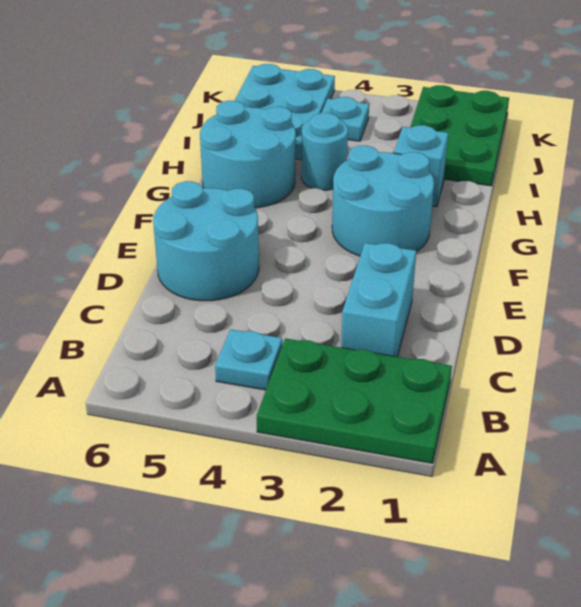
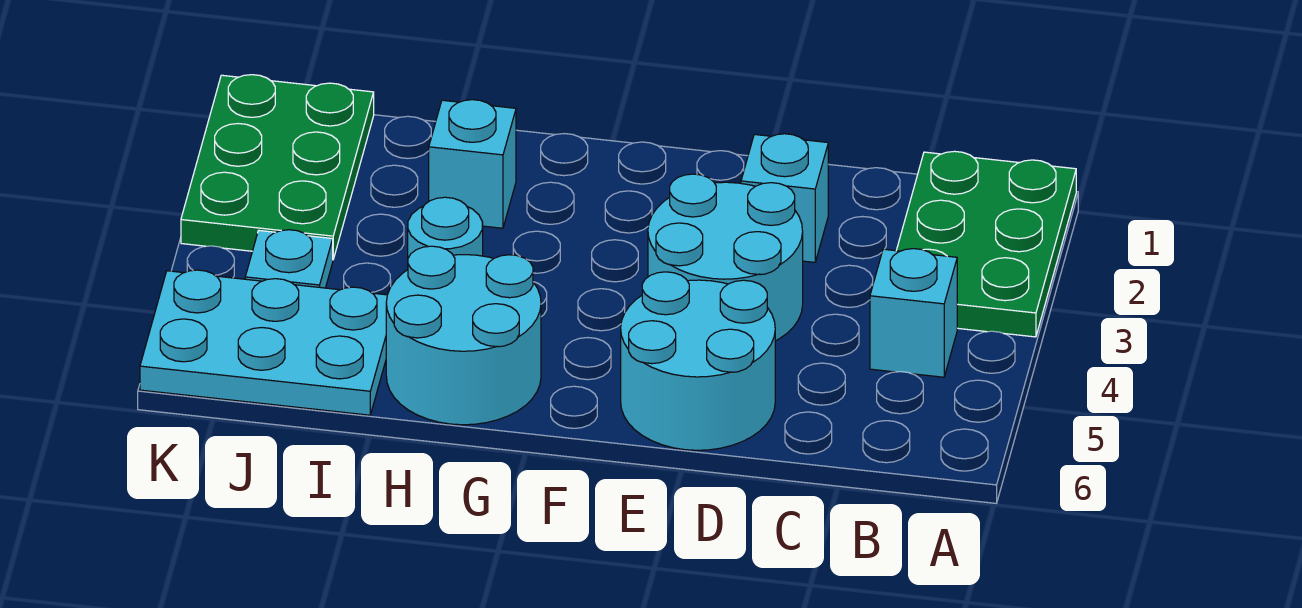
cyan plate B4 level 1 -> cyan brick B4 level 1
cyan brick C2:D2 level 1 -> cyan brick D2 level 1
cyan round brick F2:G3 level 1 -> cyan round brick D3:E4 level 1
green plate I1:K2 level 1 -> green plate J1:K3 level 1

